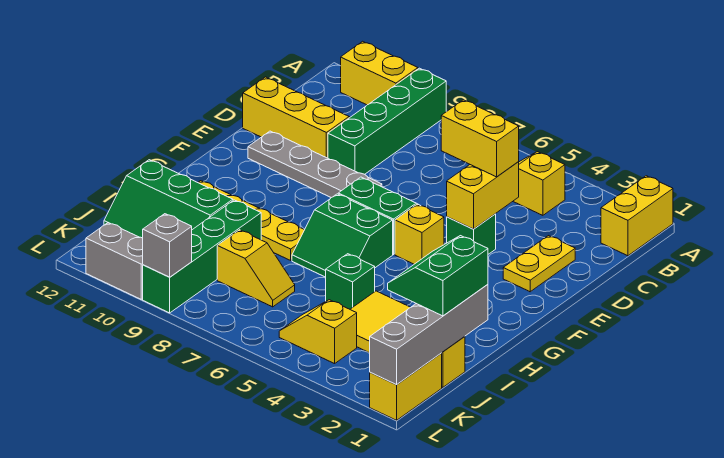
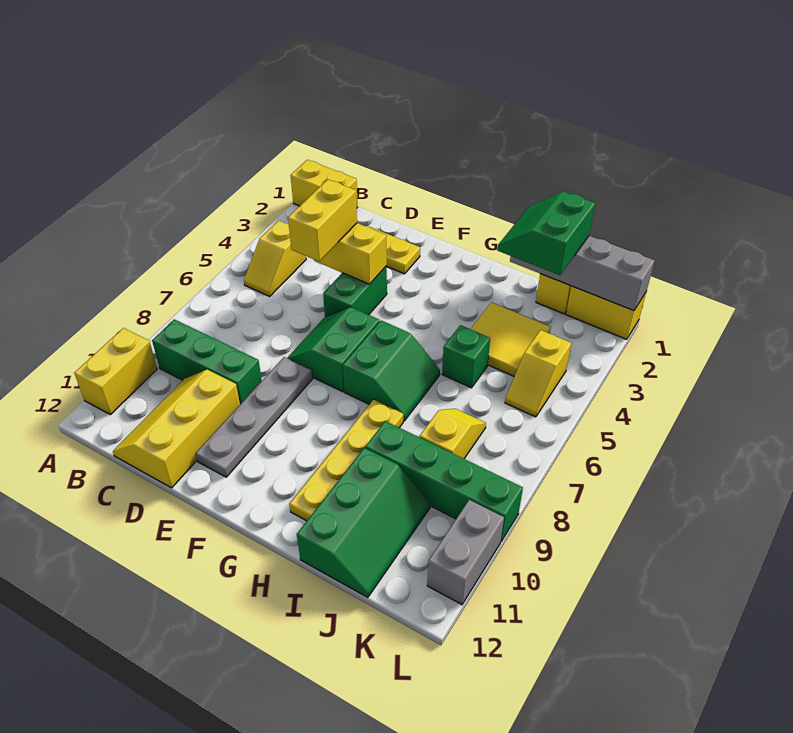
green brick A9:D9 level 1 -> green brick B9:D9 level 1
green brick E4 level 1 -> green brick E4:E5 level 1
yellow brick F5 level 1 -> none
green slope I1:J2 level 3 top 1 -> green slope I1:J2 level 3 top J
grey brick L9 level 2 -> none

